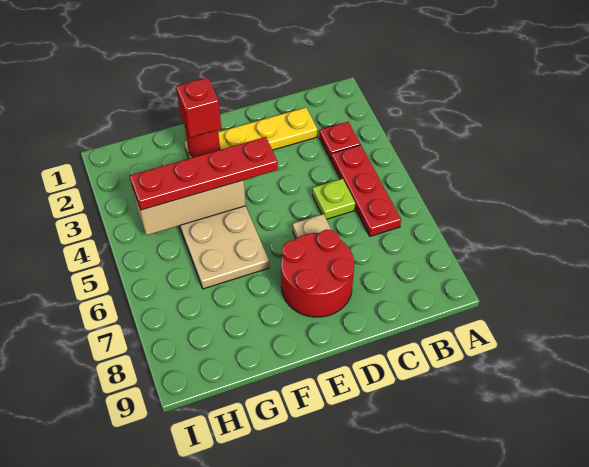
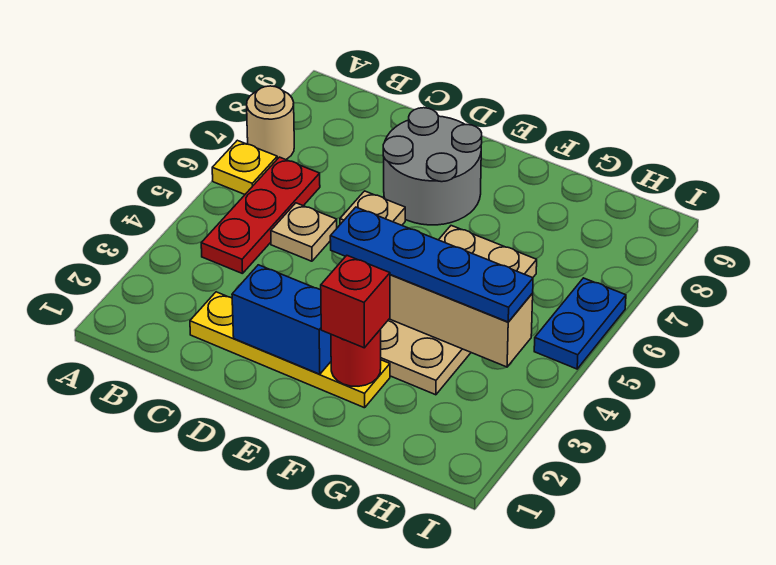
none -> yellow plate A6 level 1
none -> tan round brick A7 level 1
red plate B3 level 1 -> none
lime plate C5 level 1 -> tan plate C5 level 1
none -> blue brick D2:E2 level 2
red round brick D7:E8 level 1 -> grey round brick D7:E8 level 1
red plate E4:H4 level 3 -> blue plate E4:H4 level 3
none -> blue plate I5:I6 level 1

